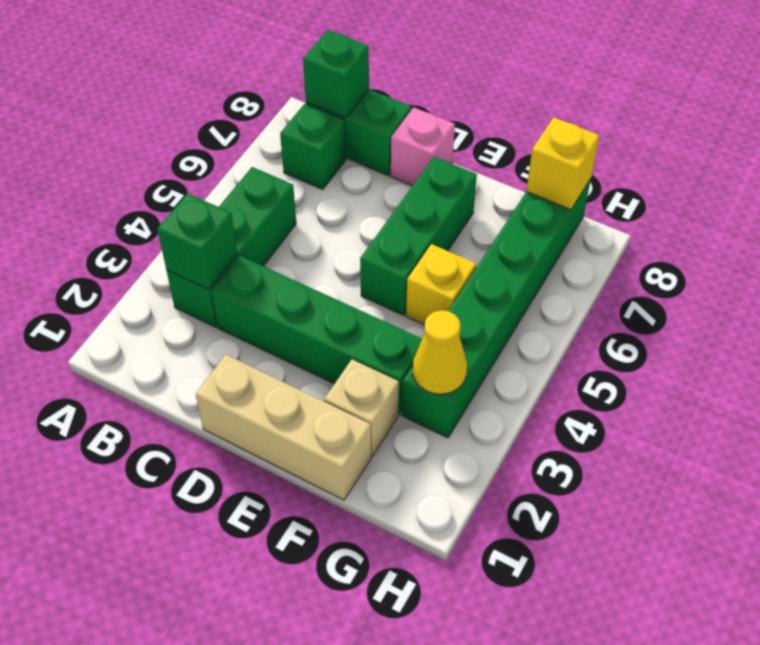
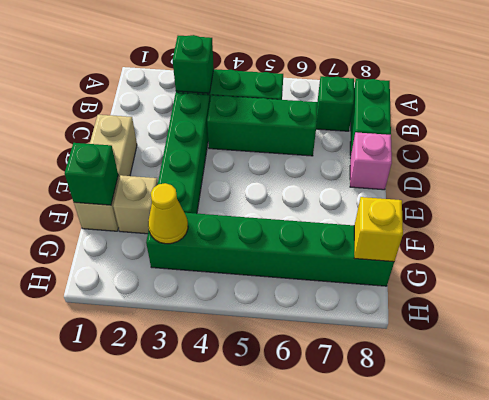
green brick B8 level 2 -> green brick F1 level 2
green brick E5:E7 level 1 -> green brick C4:C6 level 1
yellow brick F5 level 1 -> none

